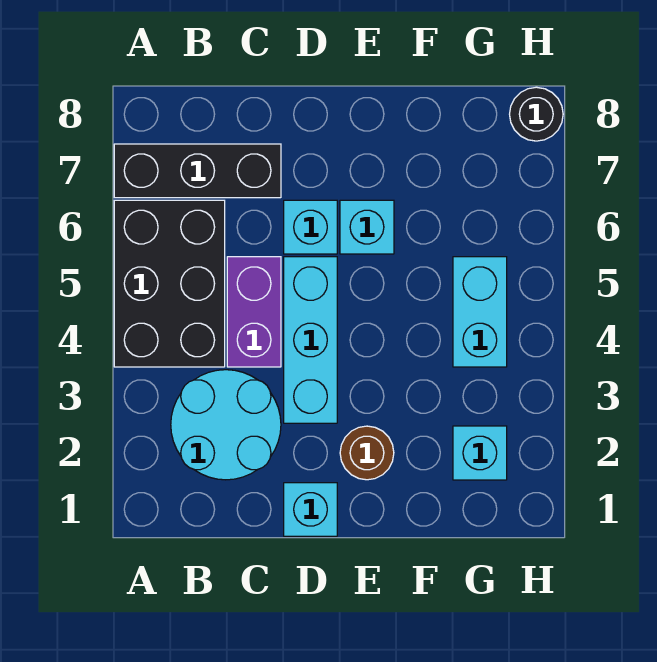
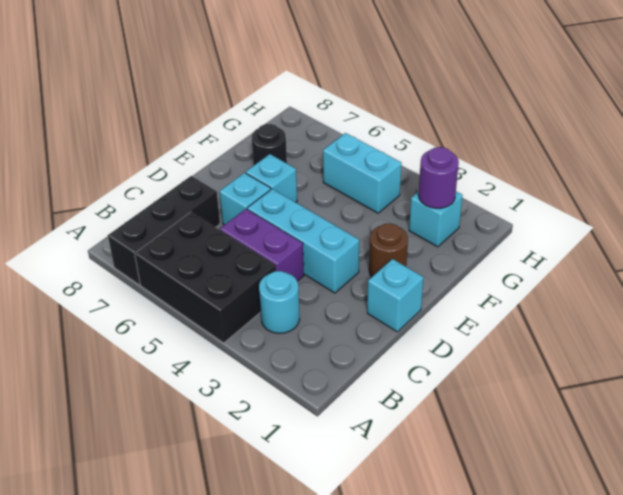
cyan round brick B2:C3 level 1 -> cyan round brick B3 level 1
none -> purple round brick G2 level 2
black round brick H8 level 1 -> black round brick F7 level 1

